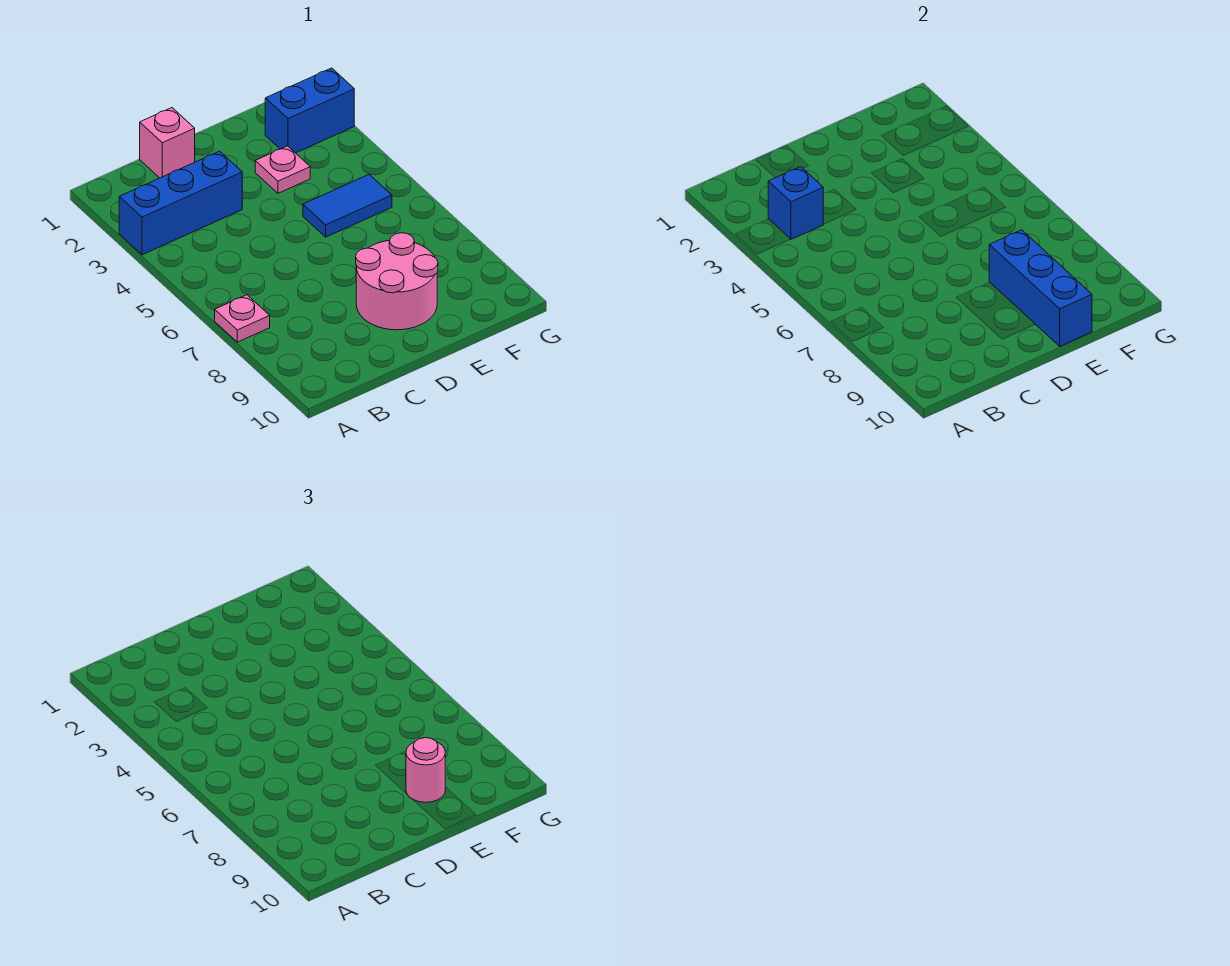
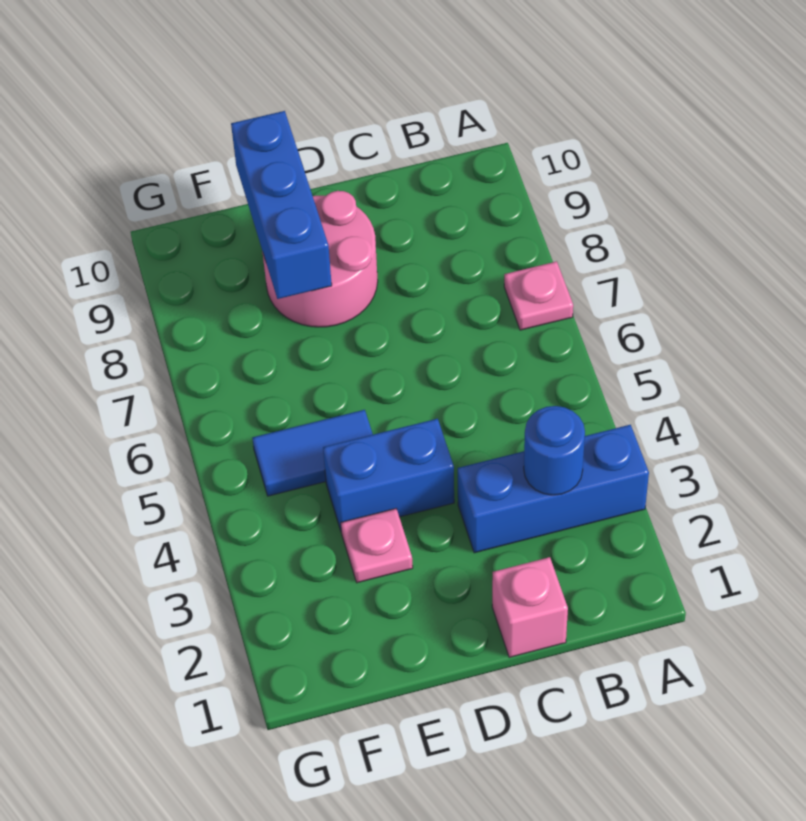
blue brick B3 level 2 -> blue round brick B3 level 2
pink round brick E9 level 3 -> none
blue brick F2:G2 level 1 -> blue brick D4:E4 level 1

